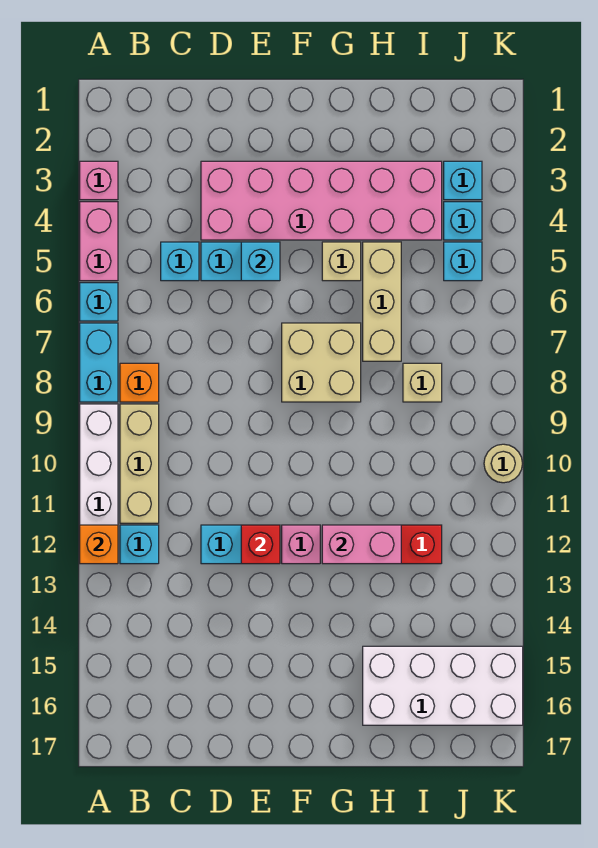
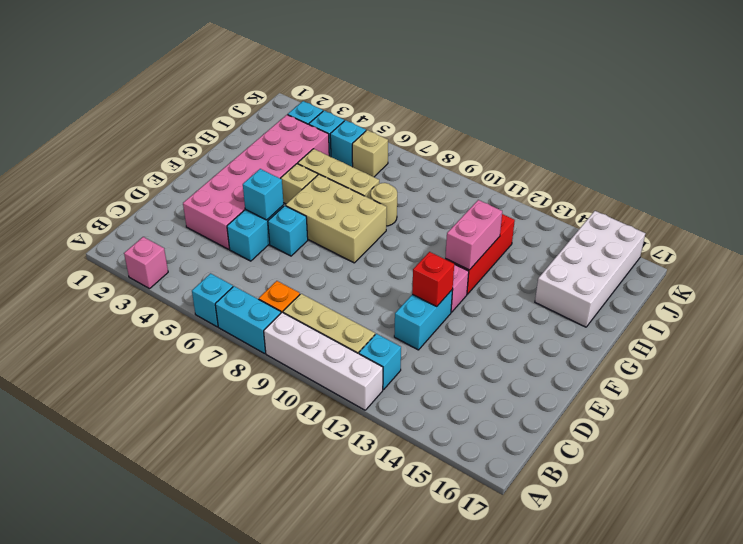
pink brick A4:A5 level 1 -> none
orange brick A12 level 2 -> none
cyan brick C5 level 1 -> cyan brick E6 level 1
tan brick F7:G8 level 1 -> tan brick F6:G8 level 1
tan brick I8 level 1 -> tan brick J6 level 1
tan round brick K10 level 1 -> tan round brick H8 level 1

